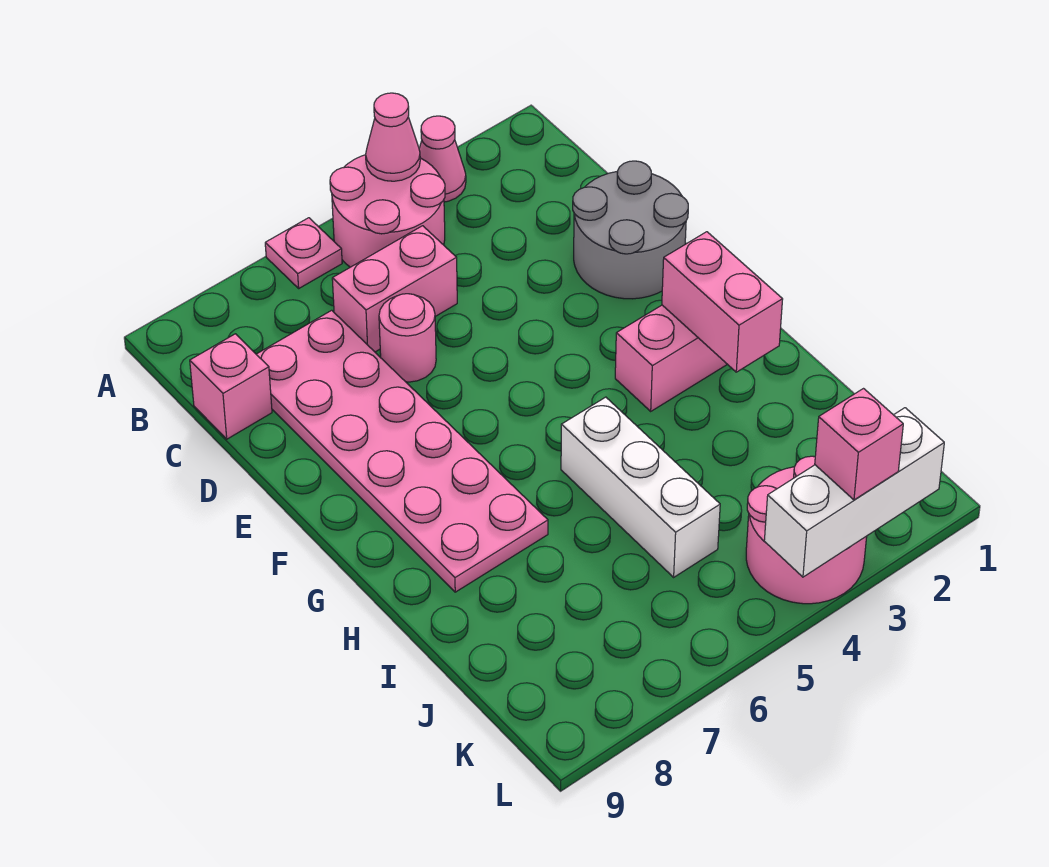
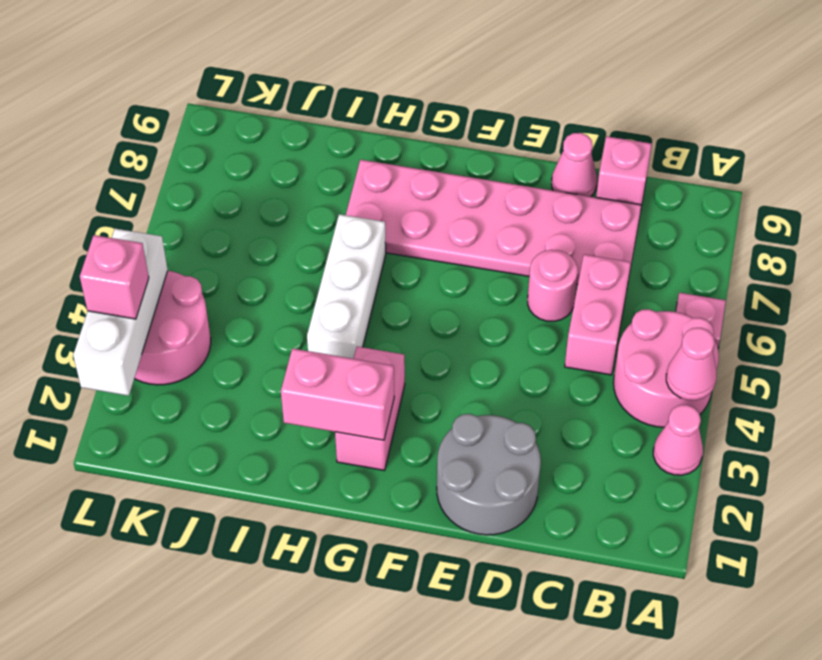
none -> pink cone D9 level 1
white brick H5:J5 level 1 -> white brick H4:H6 level 1

